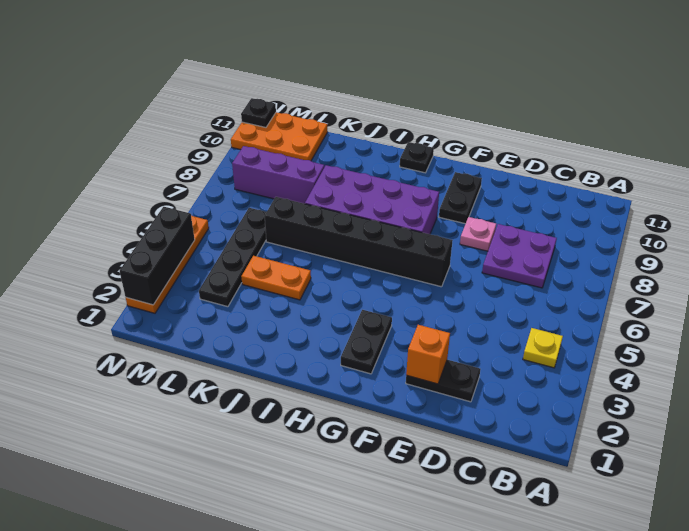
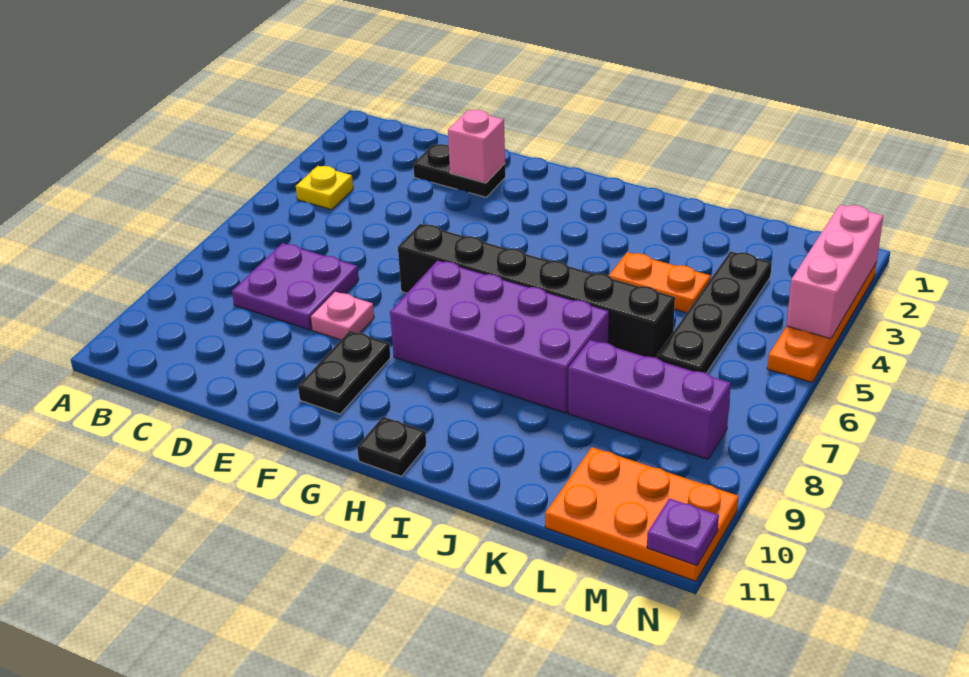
orange brick E2 level 2 -> pink brick E2 level 2
black plate G2:G3 level 1 -> none
black brick N2:N4 level 2 -> pink brick N2:N4 level 2
black plate N11 level 2 -> purple plate N11 level 2

